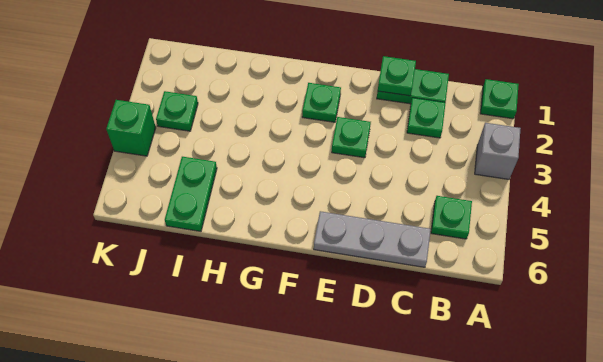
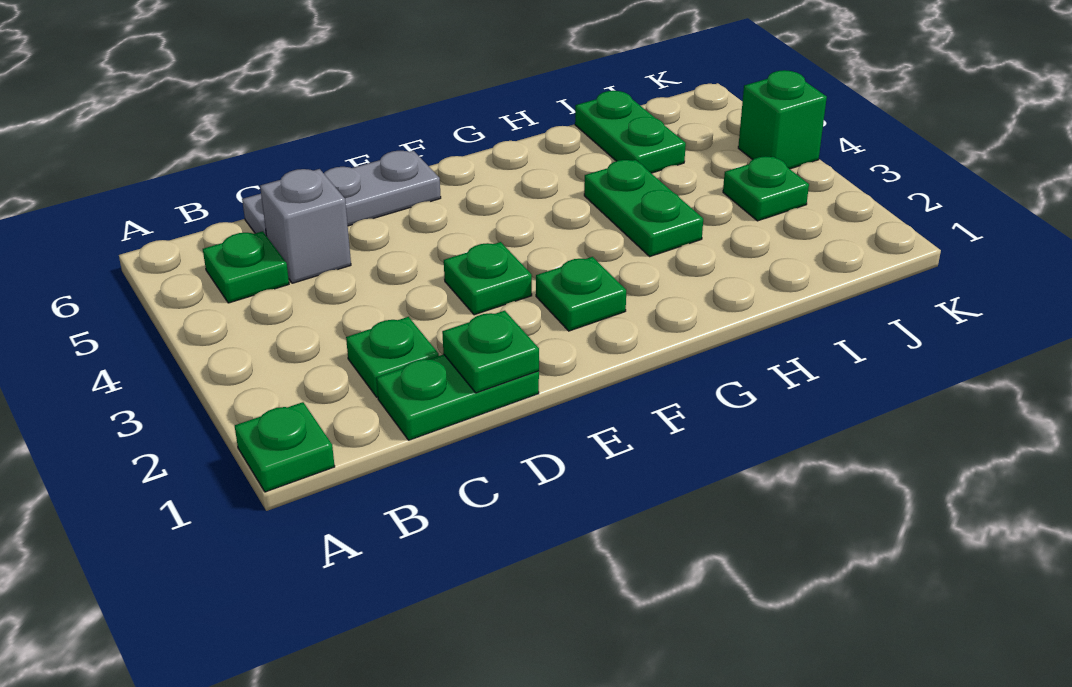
grey brick A3 level 1 -> grey brick C5 level 1
none -> green plate H3:H4 level 1

